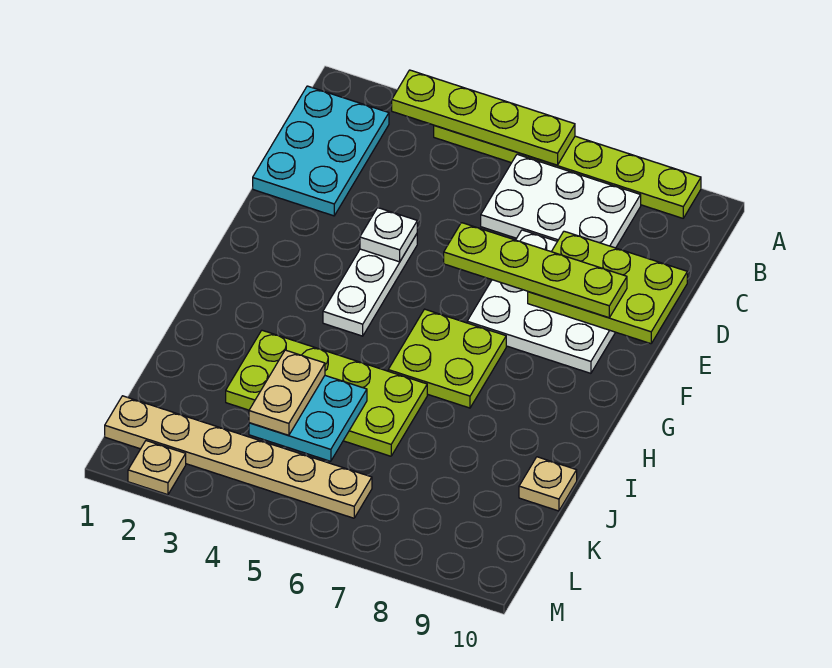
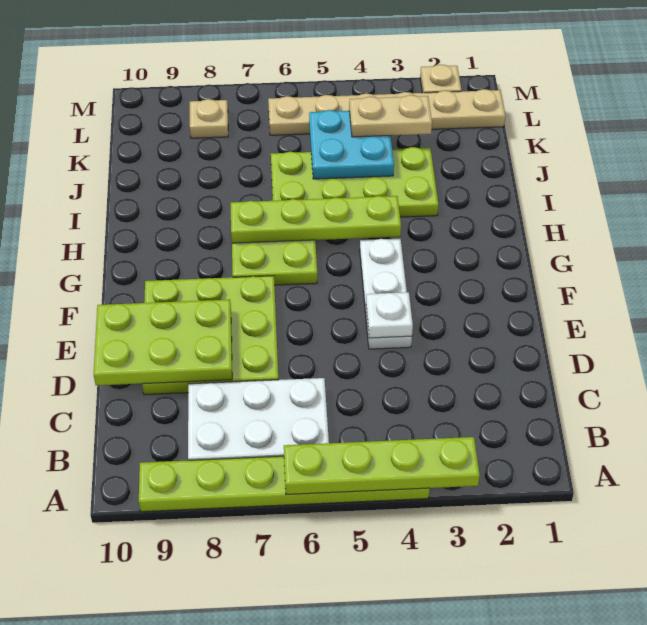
cyan plate B1:D2 level 1 -> none
white plate D7:F9 level 1 -> lime plate D7:F9 level 1
lime plate E6:E9 level 3 -> lime plate H4:H7 level 2
tan plate J4:K4 level 3 -> tan plate K3:K4 level 3
tan plate J10 level 1 -> tan plate L8 level 1

